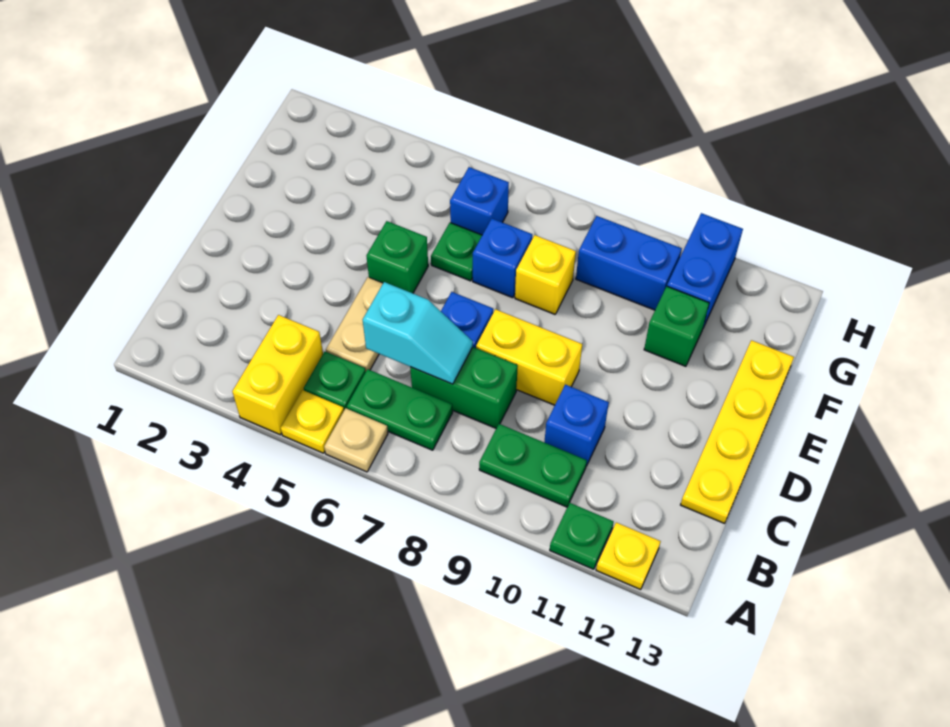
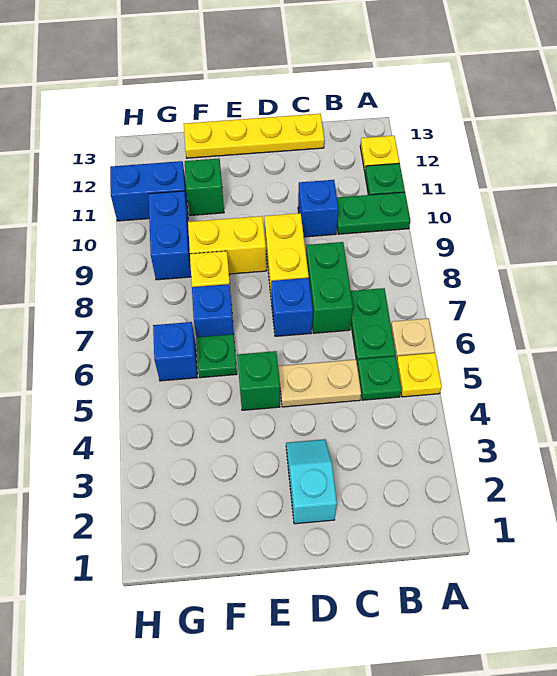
yellow brick A4:B4 level 1 -> yellow brick E9:F9 level 1
green plate B9:B10 level 1 -> green plate A10:B10 level 1
cyan slope C6:C7 level 2 top 6 -> cyan slope D2:D3 level 1 top 2

